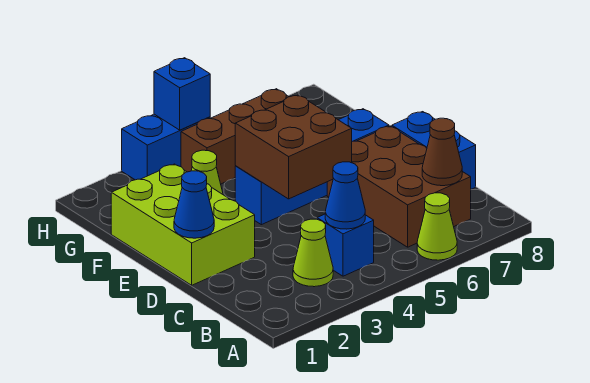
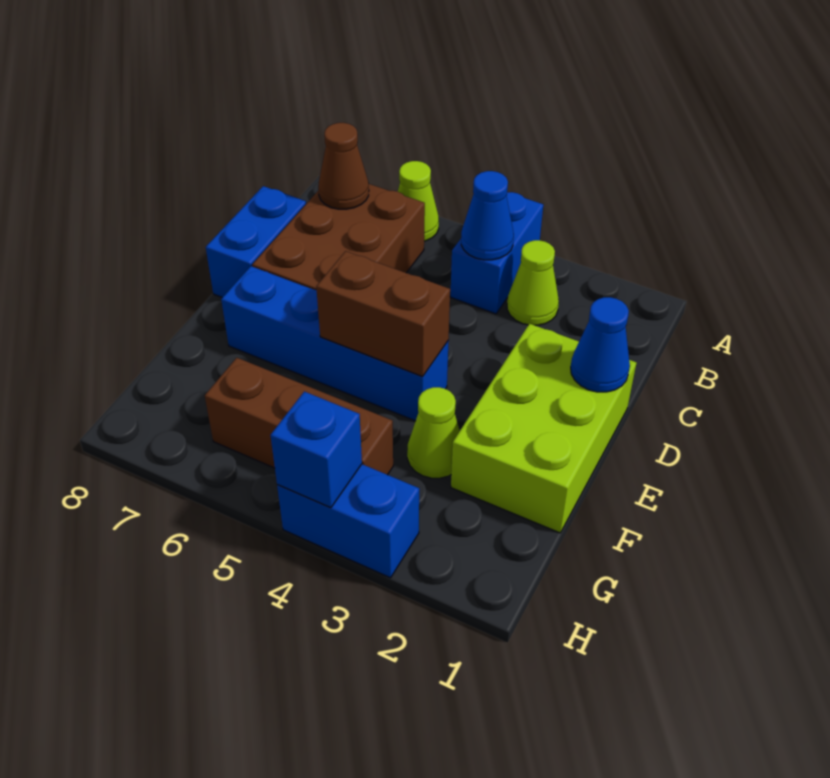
blue brick B4 level 1 -> blue brick A4:B4 level 1
brown brick D4:E5 level 2 -> brown brick E4:E5 level 2

